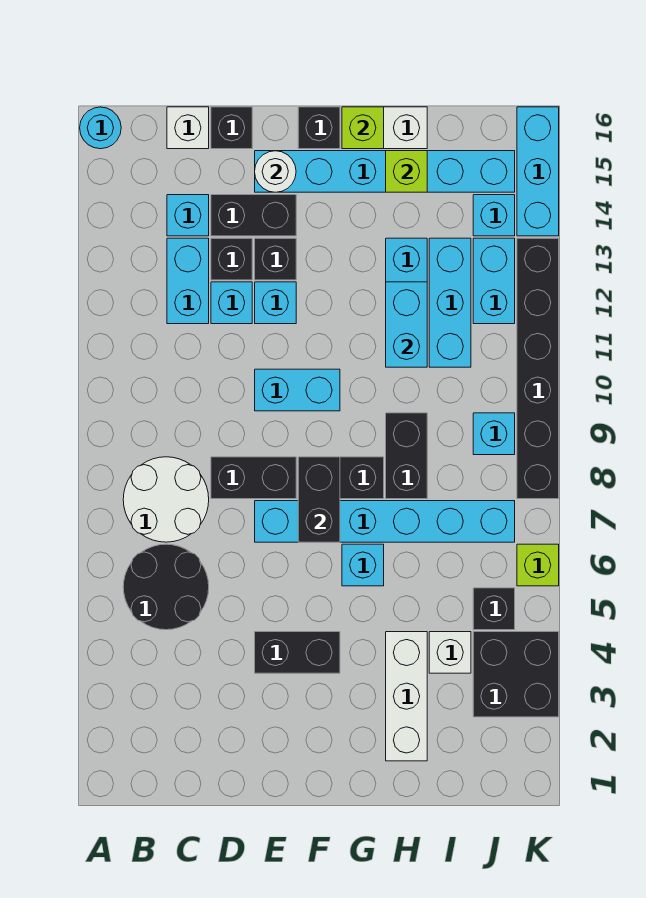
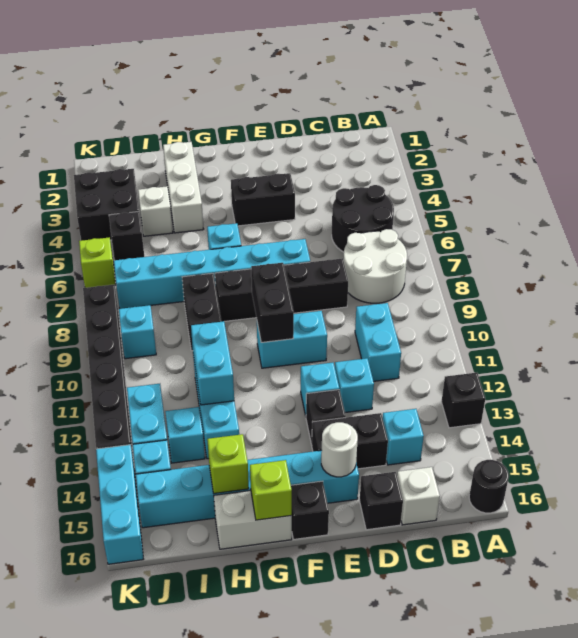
cyan round brick A16 level 1 -> black round brick A16 level 1
cyan brick C12:C13 level 1 -> cyan brick C10:C11 level 1
black brick D13 level 1 -> black brick A13 level 1
black brick F7:F8 level 2 -> black brick F9:F10 level 2
cyan brick I11:I13 level 1 -> cyan brick I13 level 1

